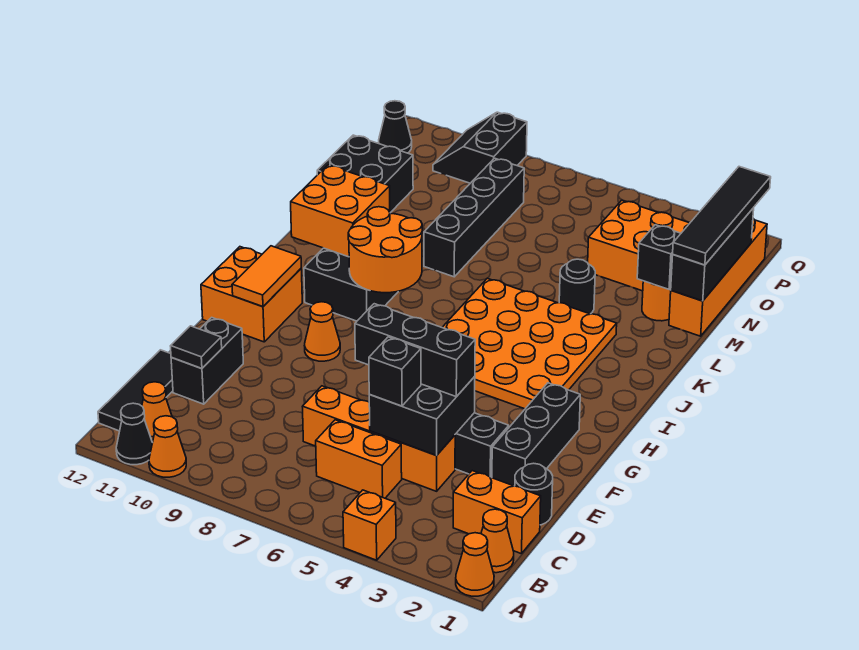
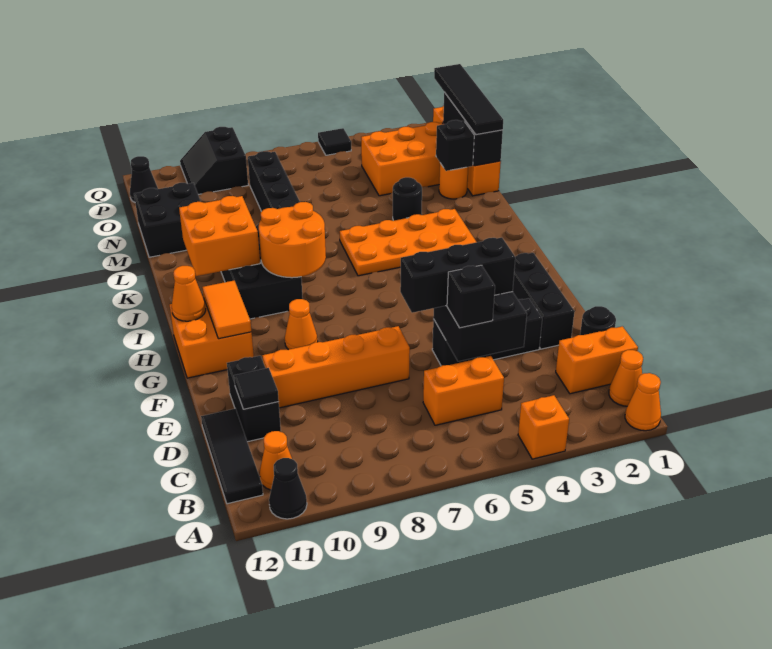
orange cone A10 level 1 -> orange cone H12 level 2
orange brick D4:D7 level 1 -> orange brick E7:E10 level 1
orange plate H3:K6 level 1 -> orange plate J3:K6 level 1
none -> black tile Q5 level 1

